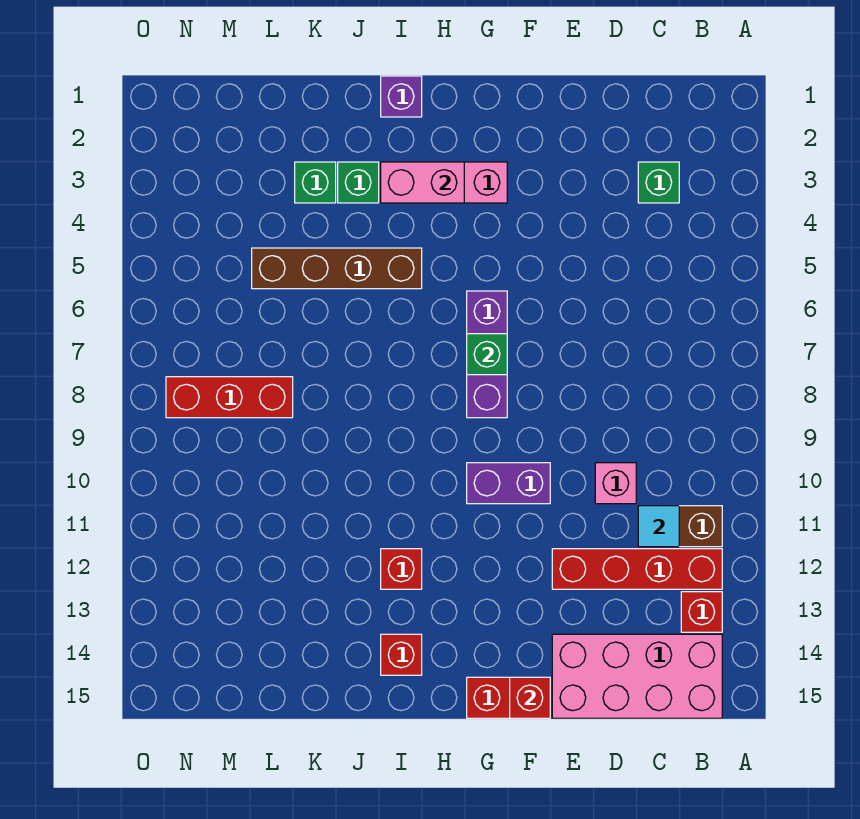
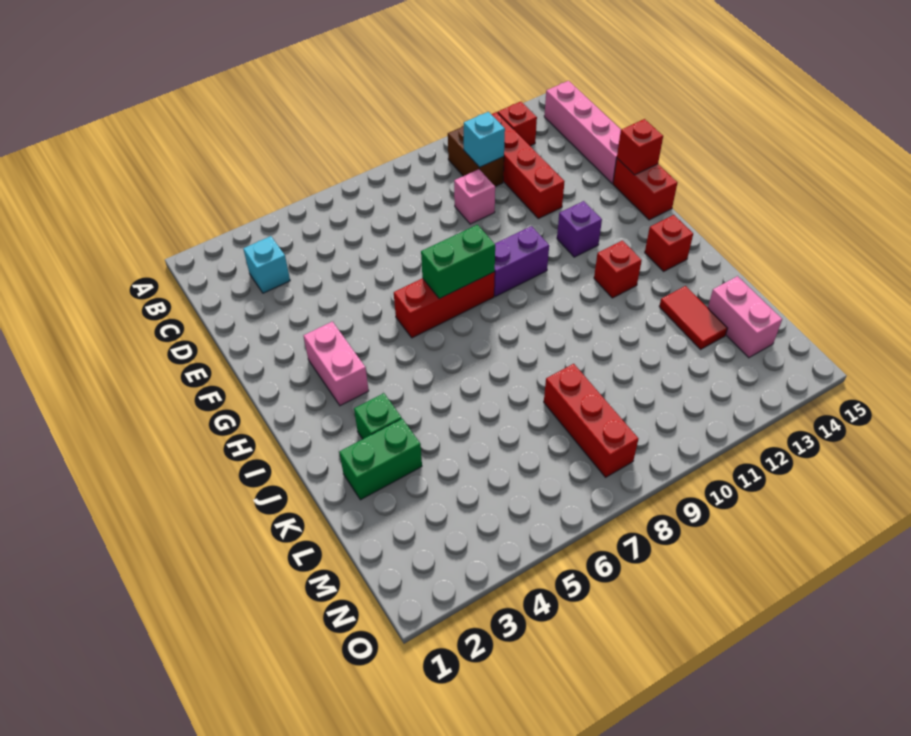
pink brick B14:E15 level 1 -> pink brick B15:E15 level 1
green brick C3 level 1 -> cyan brick C3 level 1
cyan tile C11 level 2 -> cyan brick C11 level 2
purple brick F10:G10 level 1 -> purple brick G9:G10 level 1
purple brick G6:G8 level 1 -> red brick G6:G8 level 1
green brick G7 level 2 -> green brick G7:G8 level 2
pink brick H3:I3 level 2 -> pink brick L14:M14 level 1
purple brick I1 level 1 -> purple brick G12 level 1
brown brick I5:L5 level 1 -> none
green brick K3 level 1 -> green brick K2:K3 level 1
none -> red tile K13:L13 level 1

